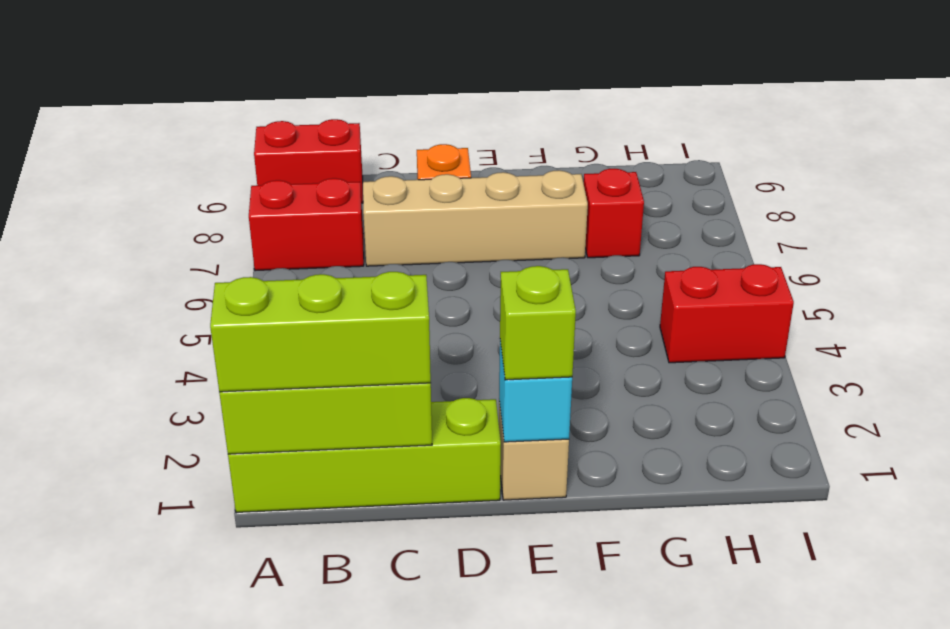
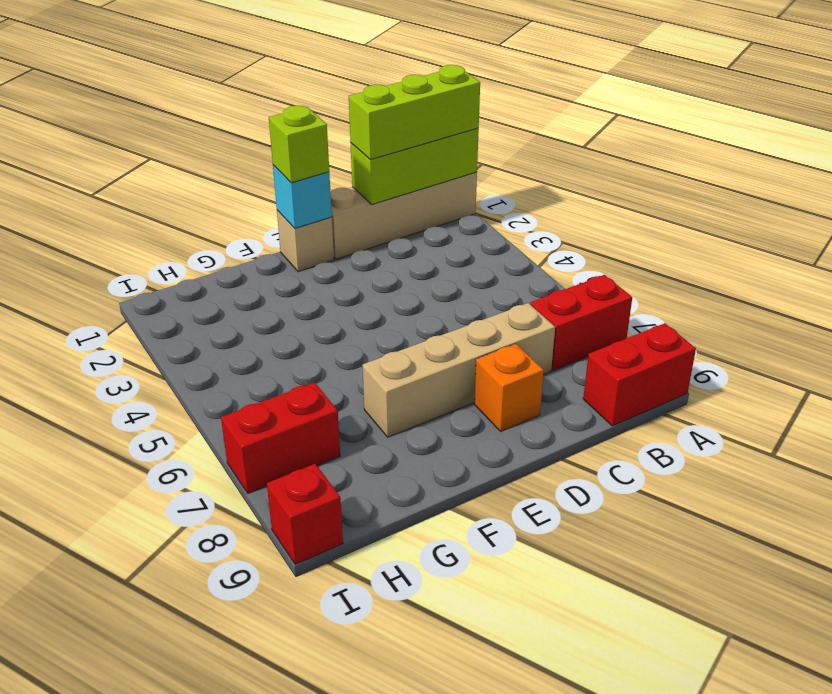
lime brick A1:D1 level 1 -> tan brick A1:D1 level 1
red brick G7 level 1 -> red brick I9 level 1
red brick H4:I4 level 1 -> red brick H7:I7 level 1

